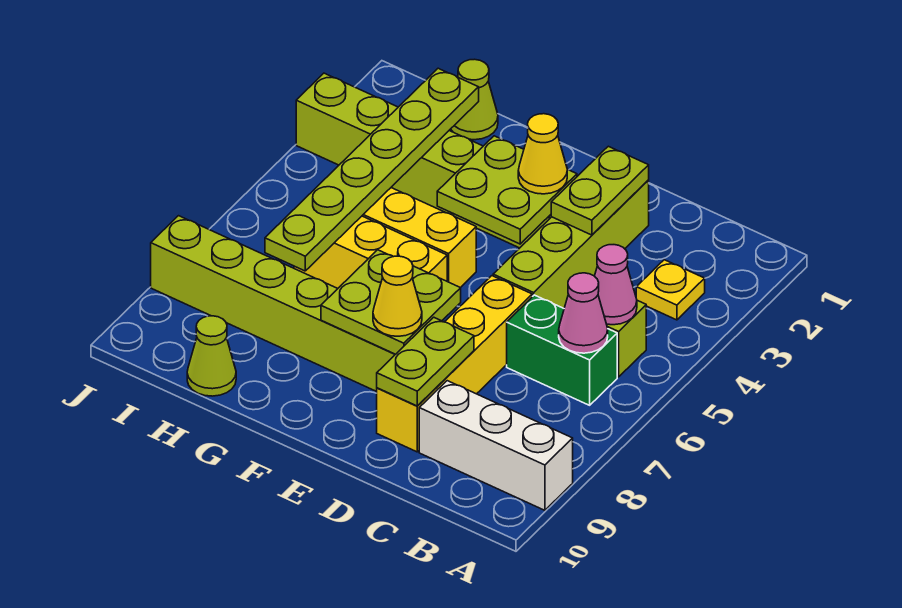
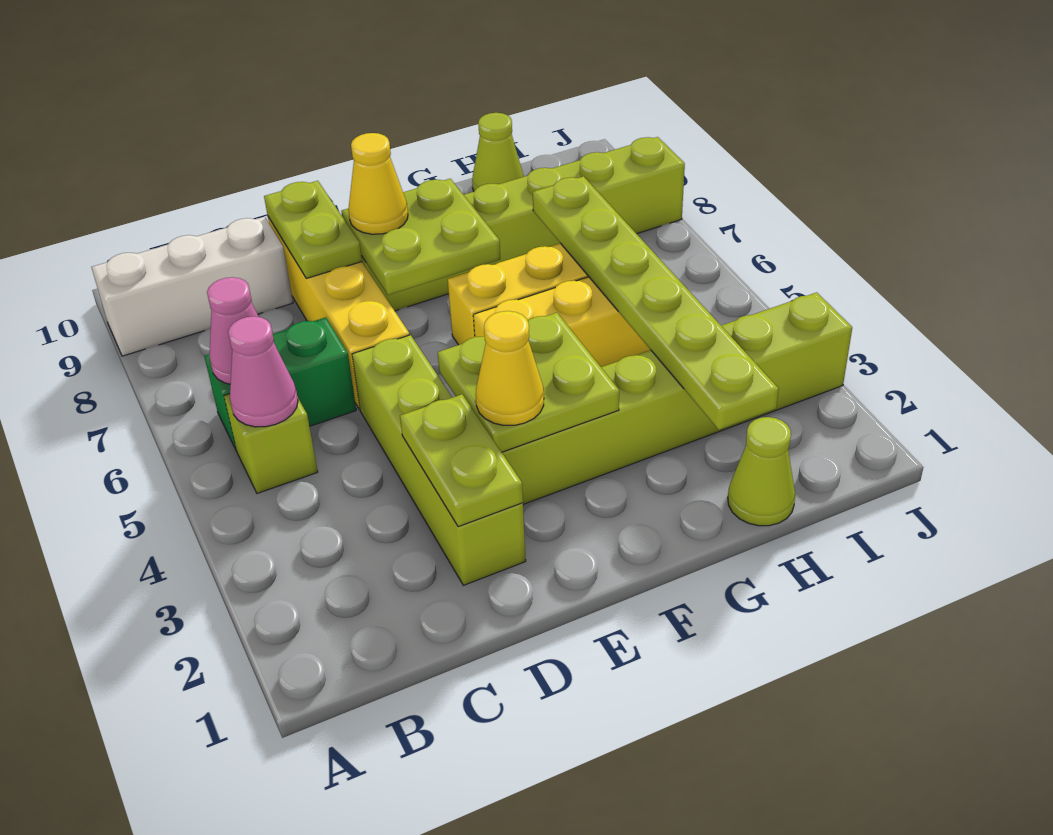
yellow plate B3 level 1 -> none

